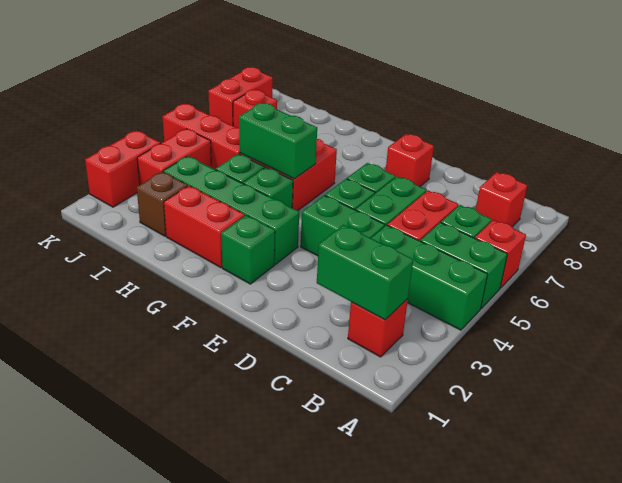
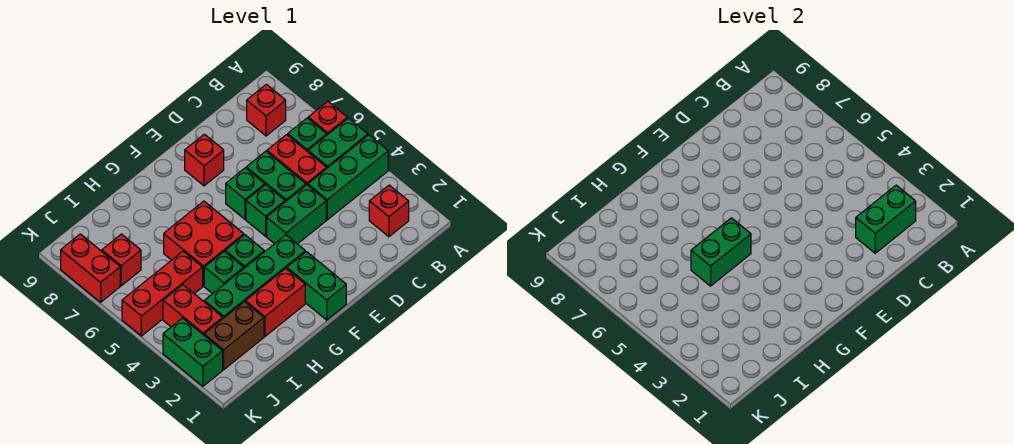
green brick F2 level 1 -> green brick F1:F2 level 1
brown brick I2 level 1 -> brown brick I2:J2 level 1
red brick K2:K3 level 1 -> green brick K2:K3 level 1

